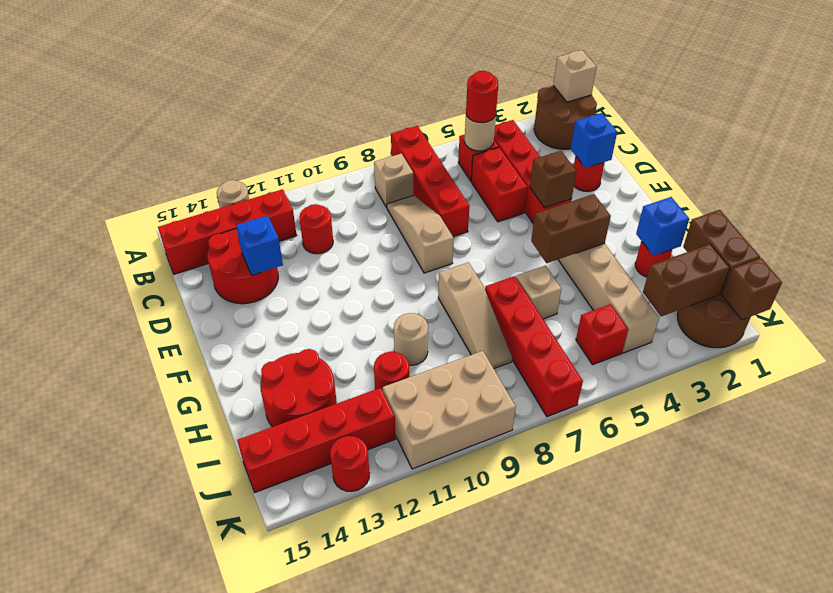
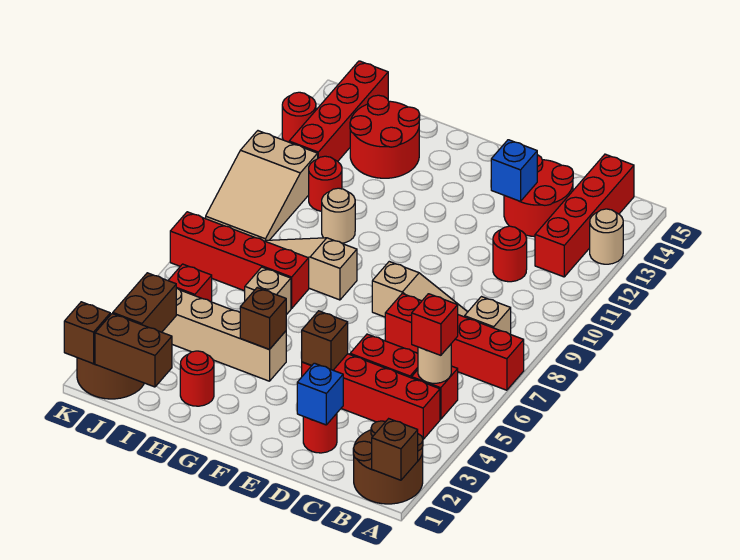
tan brick A1 level 2 -> brown brick A1 level 2
red round brick B5 level 3 -> red brick B5 level 3
brown brick G4:G5 level 2 -> brown brick G4 level 2
blue brick H2 level 2 -> none
tan brick J9:K11 level 1 -> tan slope J9:K11 level 1 top 11

